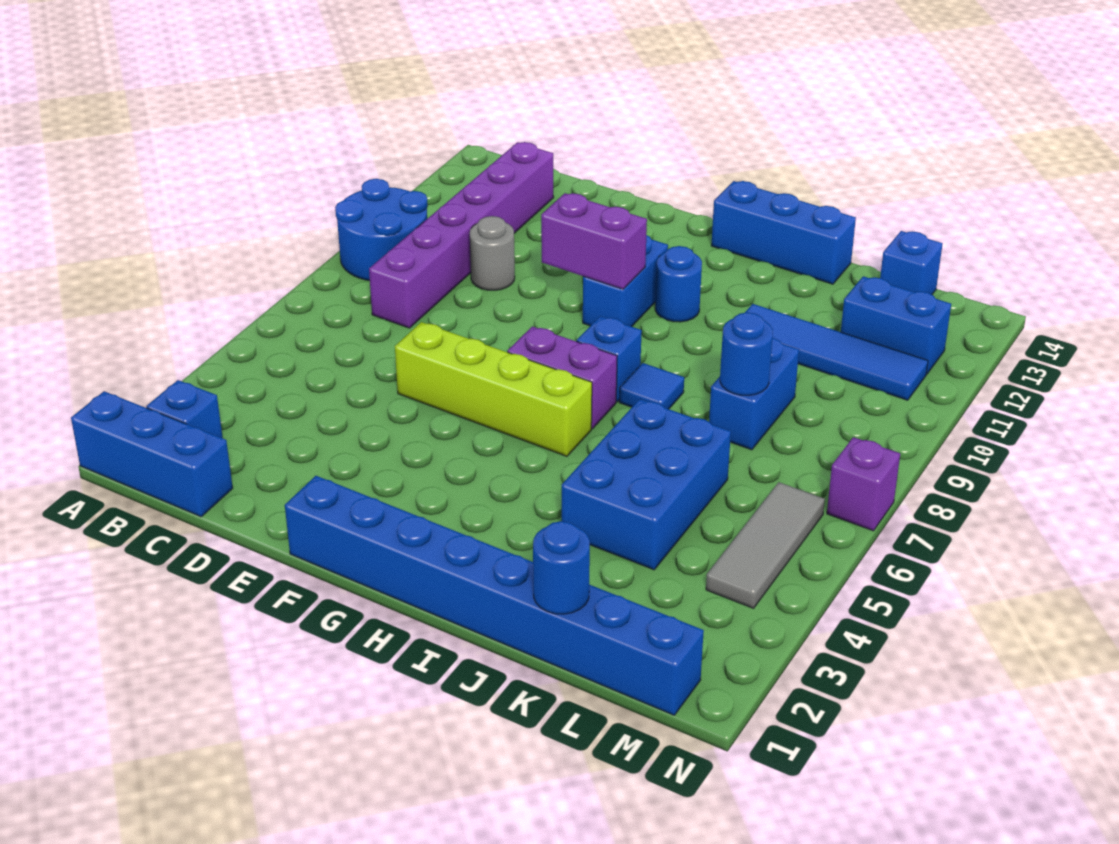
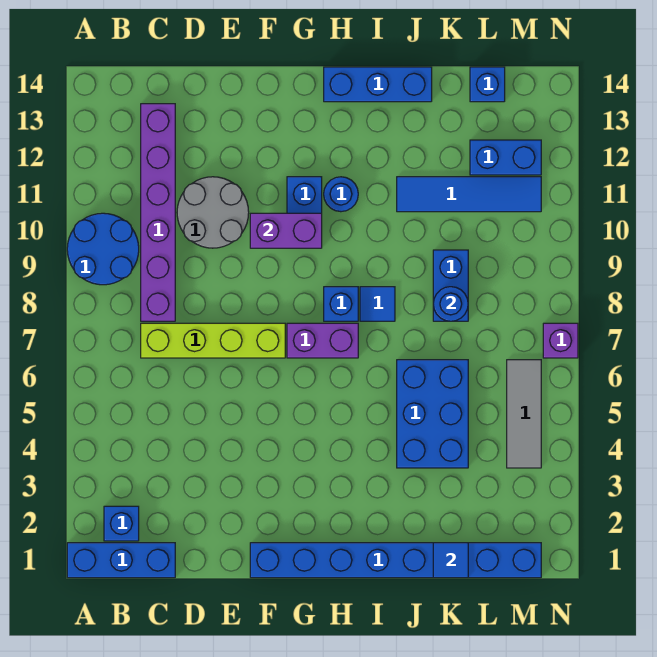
grey round brick D10 level 1 -> grey round brick D10:E11 level 1
lime brick E6:H6 level 1 -> lime brick C7:F7 level 1
blue round brick K1 level 2 -> blue tile K1 level 2

